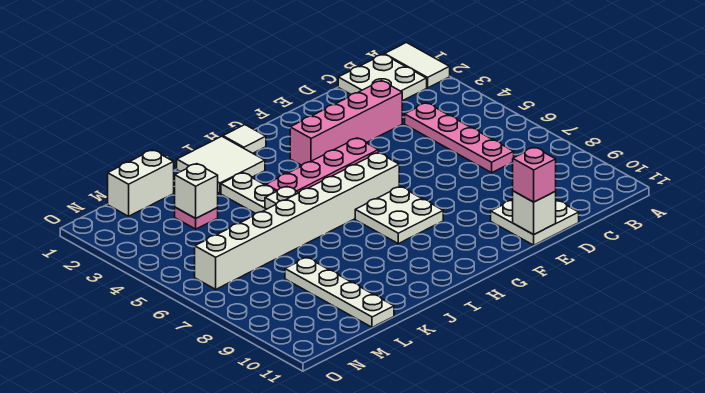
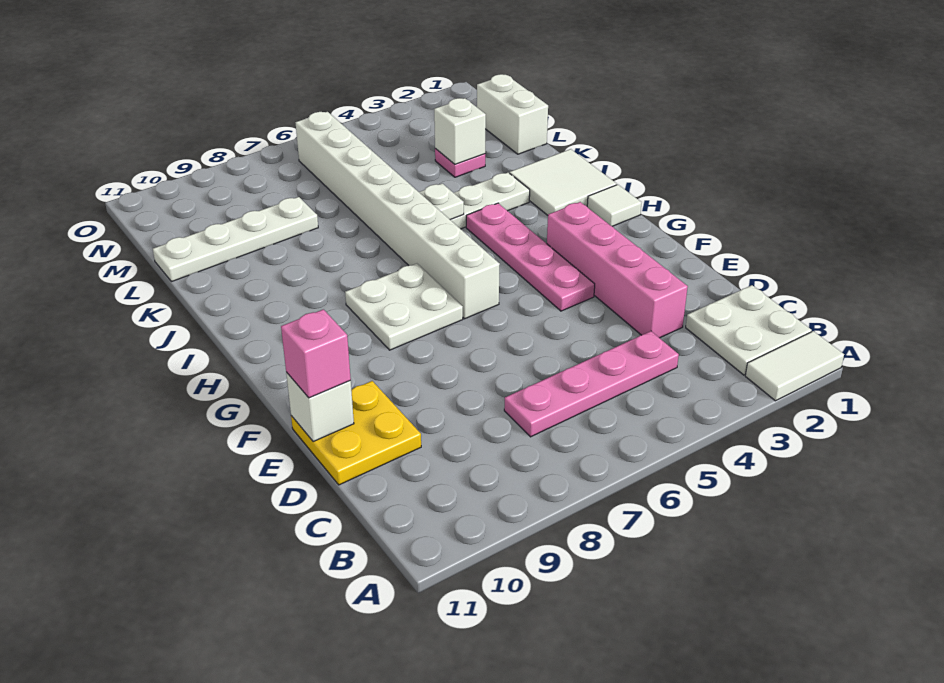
white plate D10:E11 level 1 -> yellow plate D10:E11 level 1

